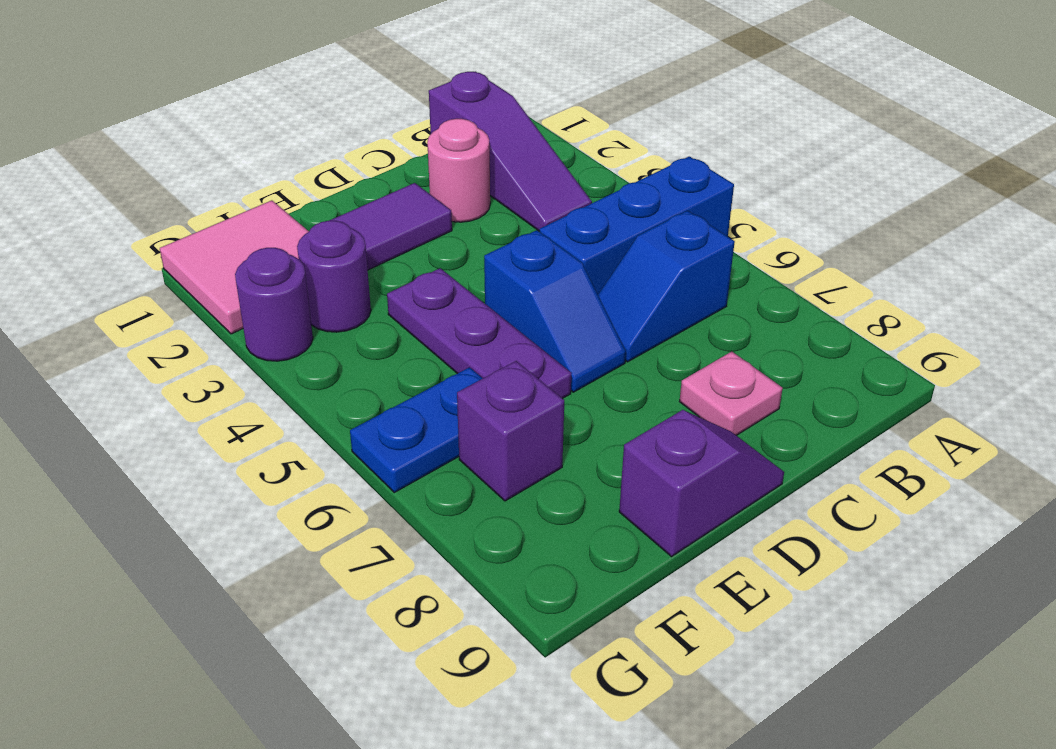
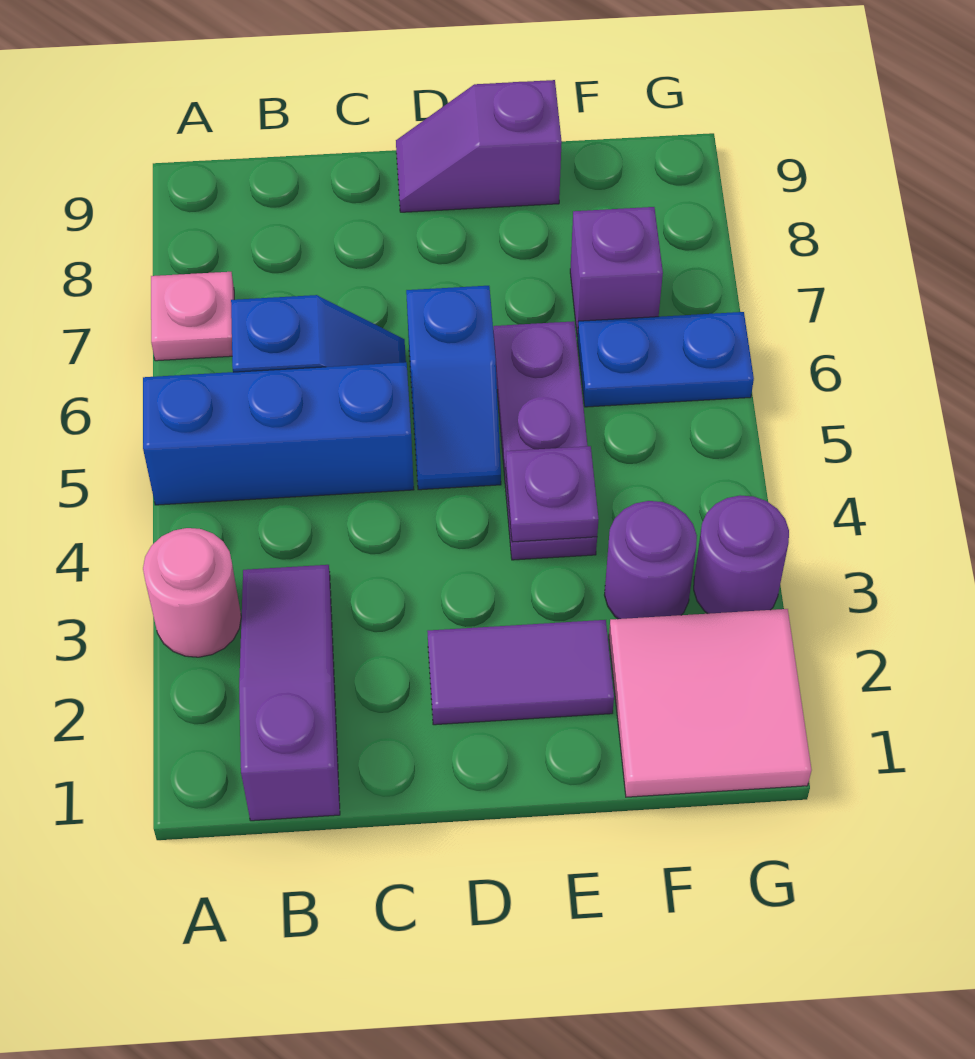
pink round brick C2 level 1 -> pink round brick A3 level 1
pink plate C8 level 1 -> pink plate A7 level 1
blue slope D5:D6 level 1 top 5 -> blue slope D5:D6 level 1 top 6
none -> purple plate E4 level 2

